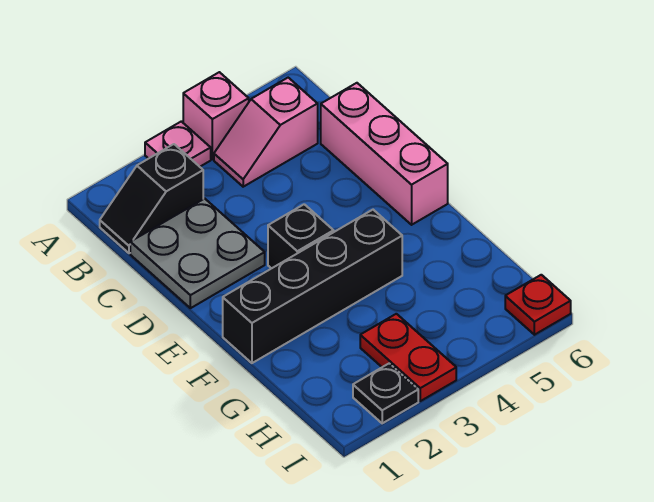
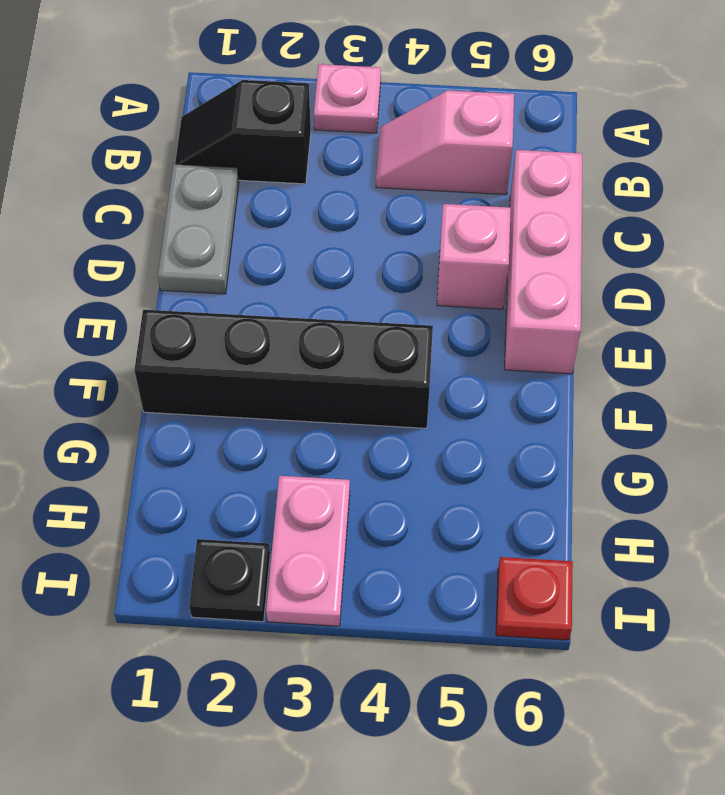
pink brick A4 level 1 -> pink brick D5 level 1
grey plate C1:D2 level 1 -> grey plate C1:D1 level 1
black brick E3 level 1 -> none
red plate H3:I3 level 1 -> pink plate H3:I3 level 1

